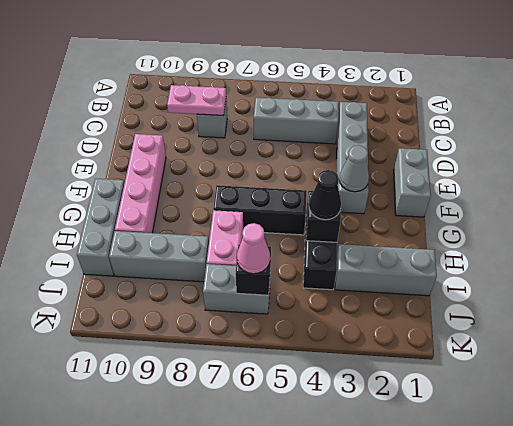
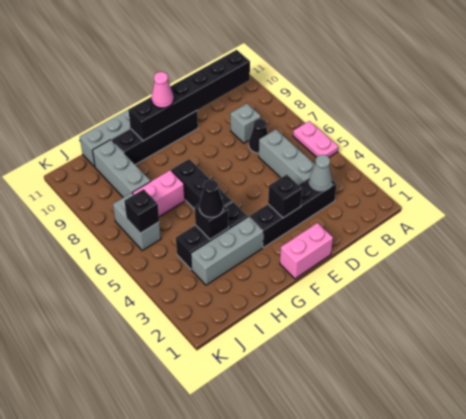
none -> black brick B10:G10 level 2
grey brick C3:F3 level 1 -> black brick C3:F3 level 1
none -> black cone C7 level 1
pink plate C8:C9 level 2 -> pink plate A5:A6 level 1
grey brick E1:F1 level 1 -> pink brick E1:F1 level 1
none -> black brick E3 level 2
pink brick E10:H10 level 1 -> black brick E10:H10 level 1
grey cone F3 level 2 -> grey cone C3 level 2
grey brick I1:I3 level 1 -> grey brick G3:I3 level 1
pink cone J6 level 3 -> pink cone F10 level 3

